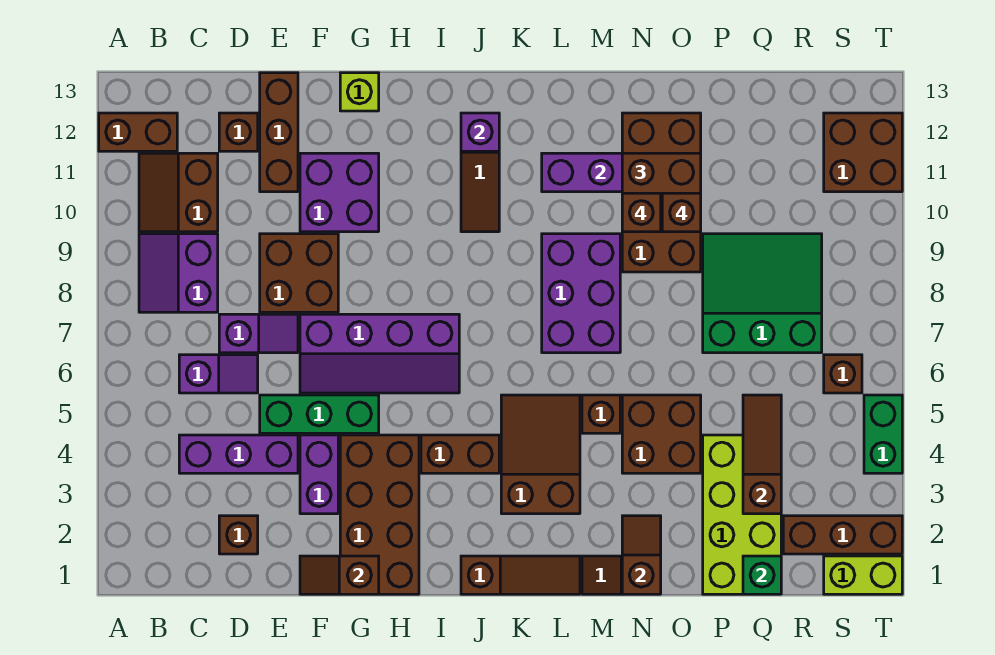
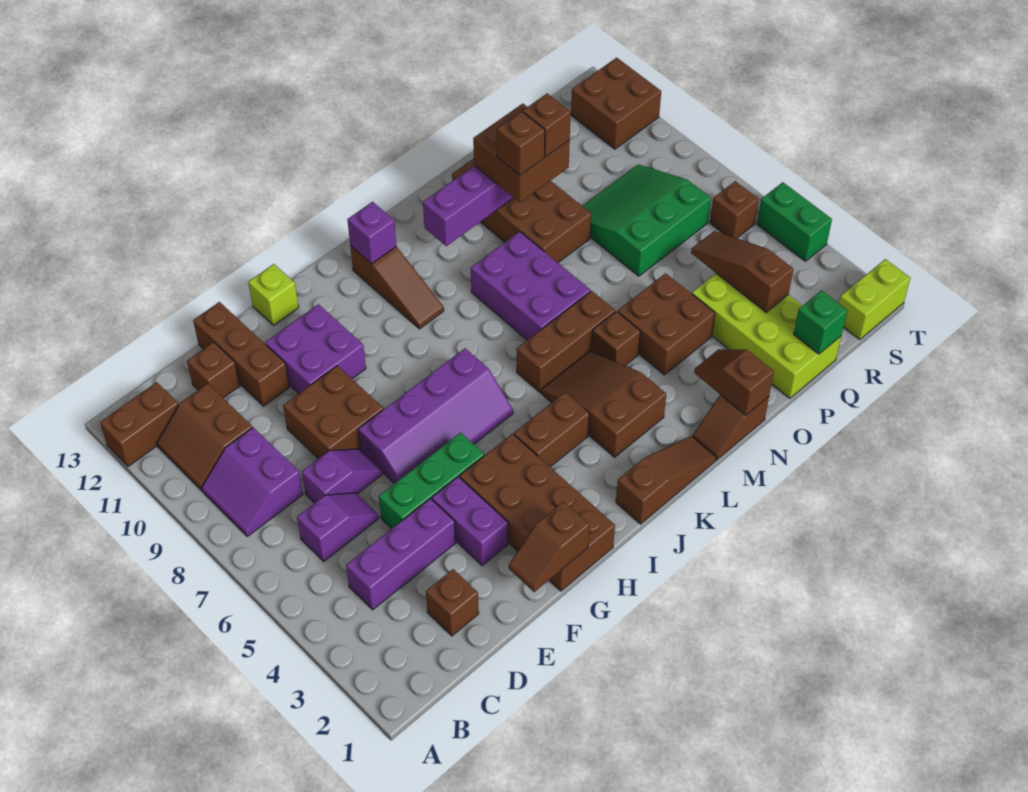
brown brick R2:T2 level 1 -> brown brick K6:M6 level 1

